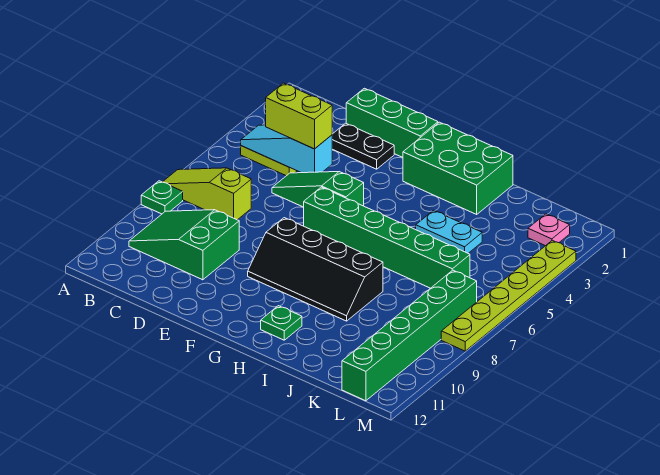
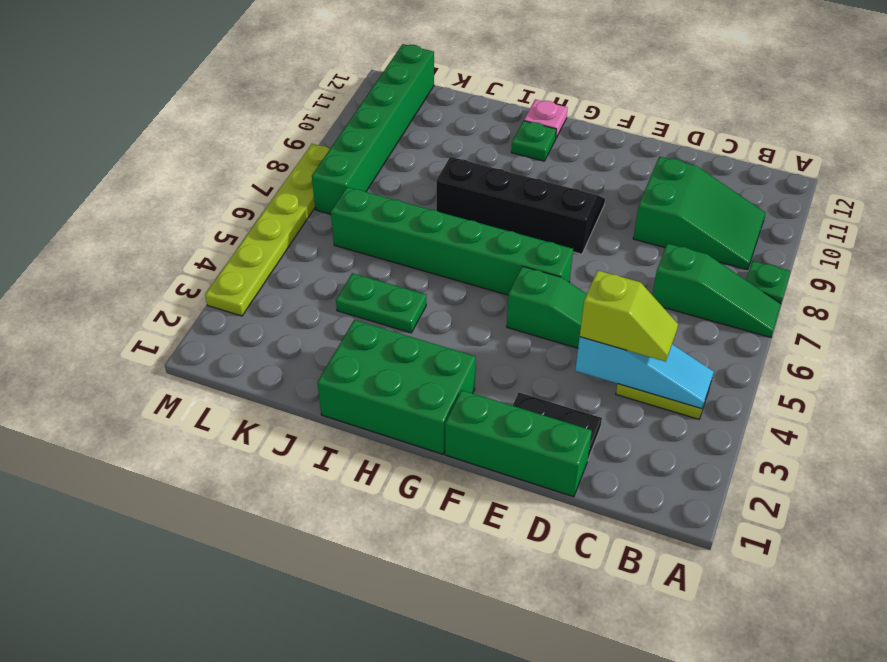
lime slope A7:C7 level 1 top C -> green slope A7:C7 level 1 top C
lime brick C4:D4 level 3 -> lime slope C4:D4 level 3 top D
cyan plate I4:J4 level 1 -> green plate I4:J4 level 1
pink plate L2 level 1 -> pink plate H12 level 1

